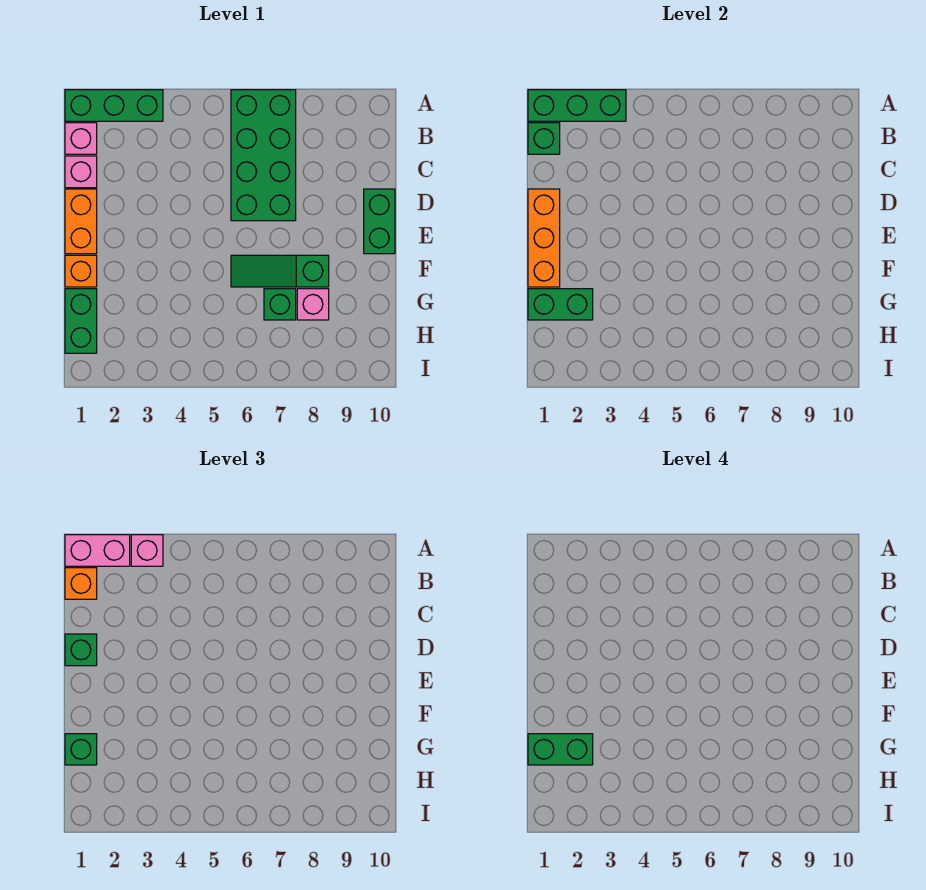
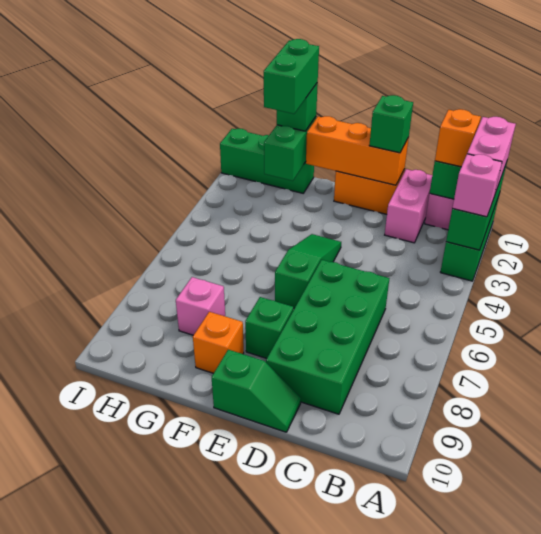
green brick A6:D7 level 1 -> green brick C6:D9 level 1
pink brick C1 level 1 -> pink brick C1:C2 level 1
green brick D10:E10 level 1 -> green slope D10:E10 level 1 top E
orange brick F1 level 1 -> orange brick F9 level 1
green slope F6:F8 level 1 top 8 -> green slope E4:E6 level 1 top 6
green brick G1:H1 level 1 -> green brick G1:I1 level 1
green brick G7 level 1 -> green brick E8 level 1

